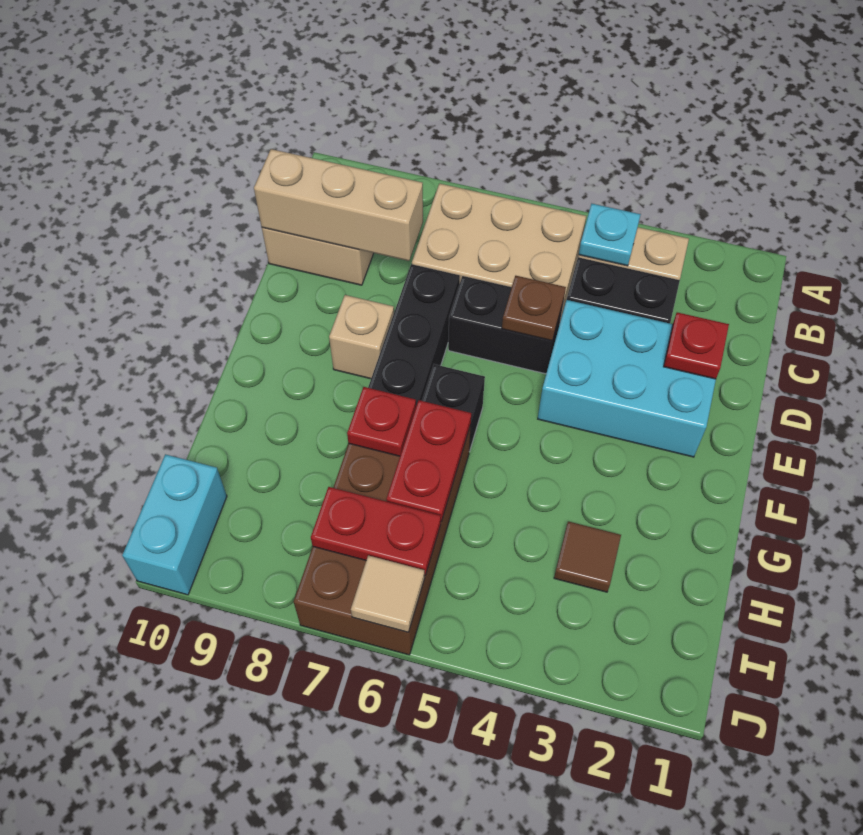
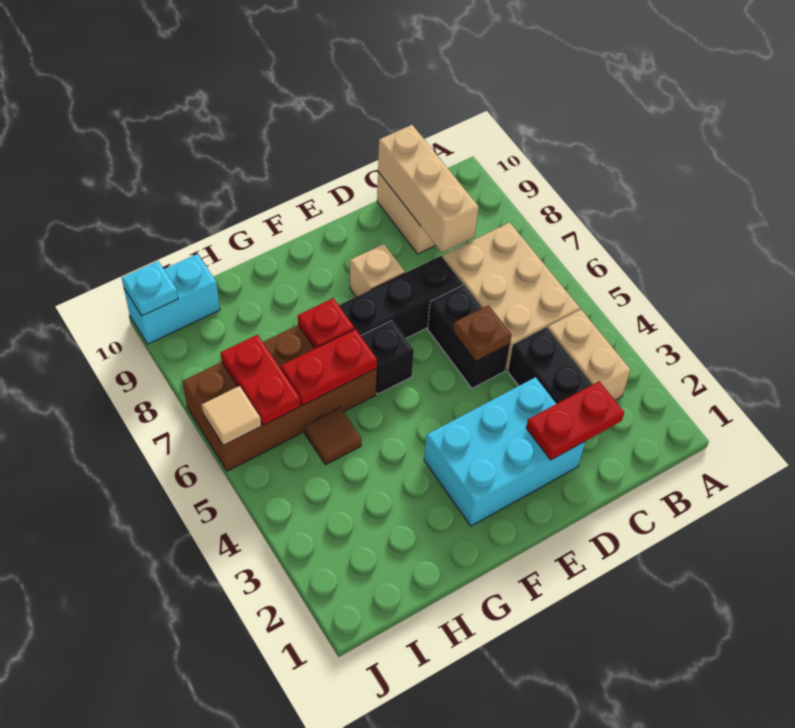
cyan plate B4 level 2 -> cyan plate J10 level 2
cyan brick D2:E4 level 1 -> cyan brick D2:F3 level 1
red plate D2 level 2 -> red plate C2:D2 level 2
brown tile H3 level 1 -> brown tile H5 level 1

